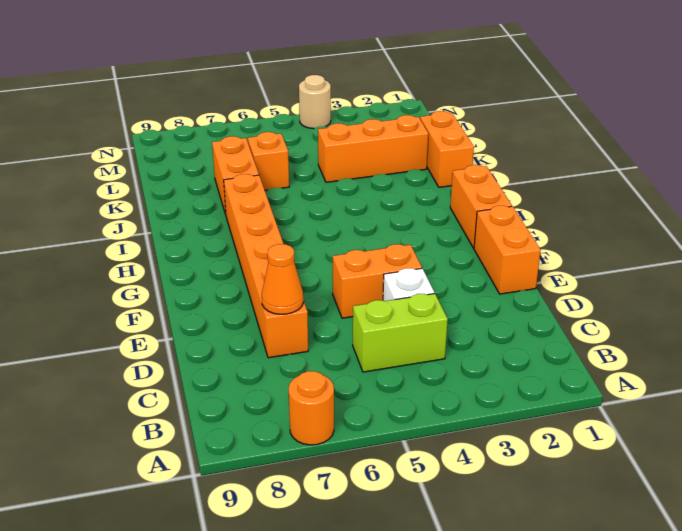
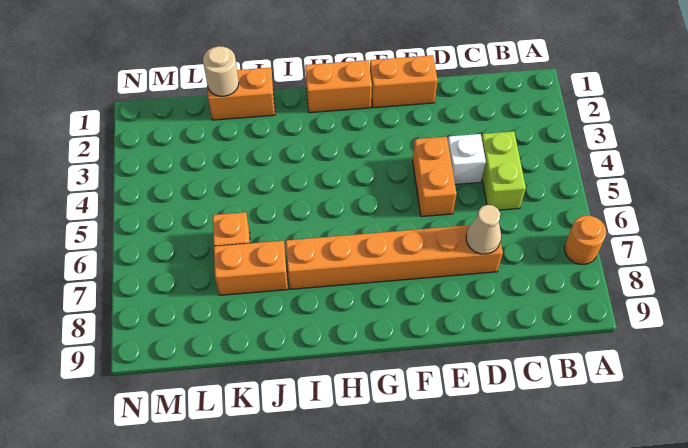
orange cone D7 level 2 -> tan cone D7 level 2
orange brick K2:K4 level 1 -> none
tan round brick N4 level 1 -> tan round brick K1 level 2

